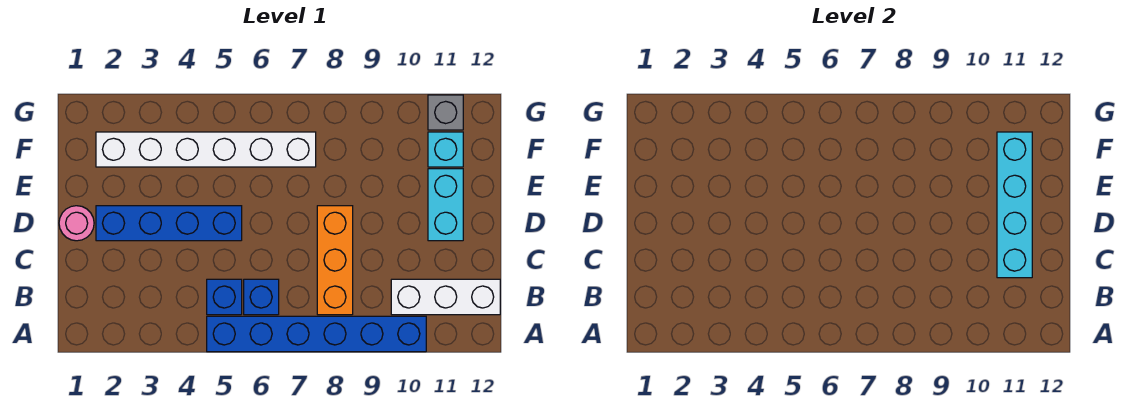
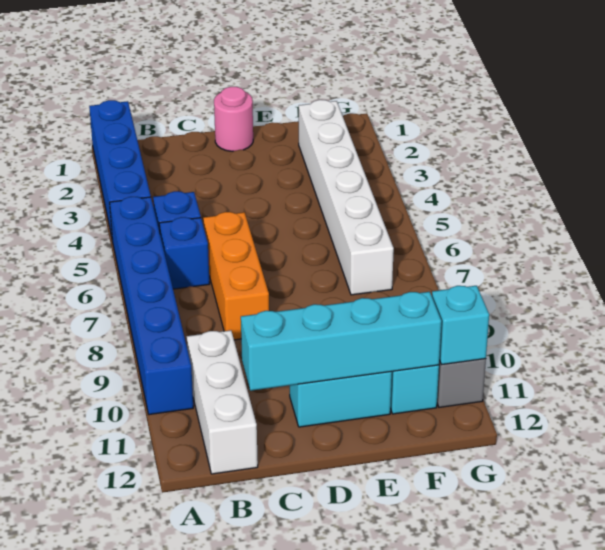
orange brick B8:D8 level 1 -> orange brick C6:C8 level 1
blue brick D2:D5 level 1 -> blue brick A1:A4 level 1
none -> cyan brick G11 level 2

